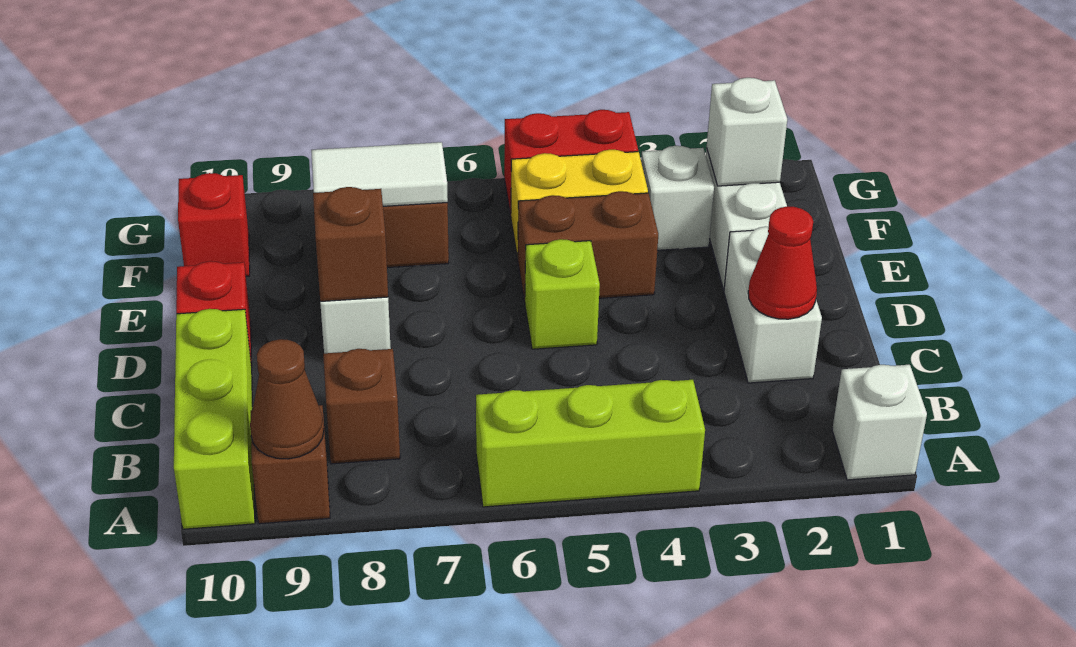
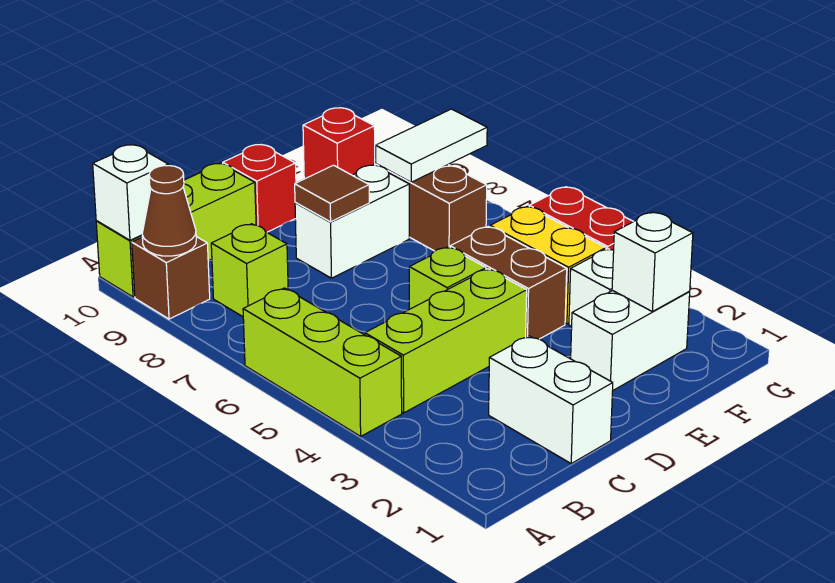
white brick A1 level 1 -> white brick A10 level 2
none -> lime brick B4:D4 level 1
brown brick B8 level 1 -> lime brick B8 level 1
white brick C2:D2 level 1 -> white brick C1:C2 level 1
red cone C2 level 2 -> none
brown brick D8 level 2 -> brown tile D8 level 2
white tile F7:F8 level 2 -> white tile F8:G8 level 2

